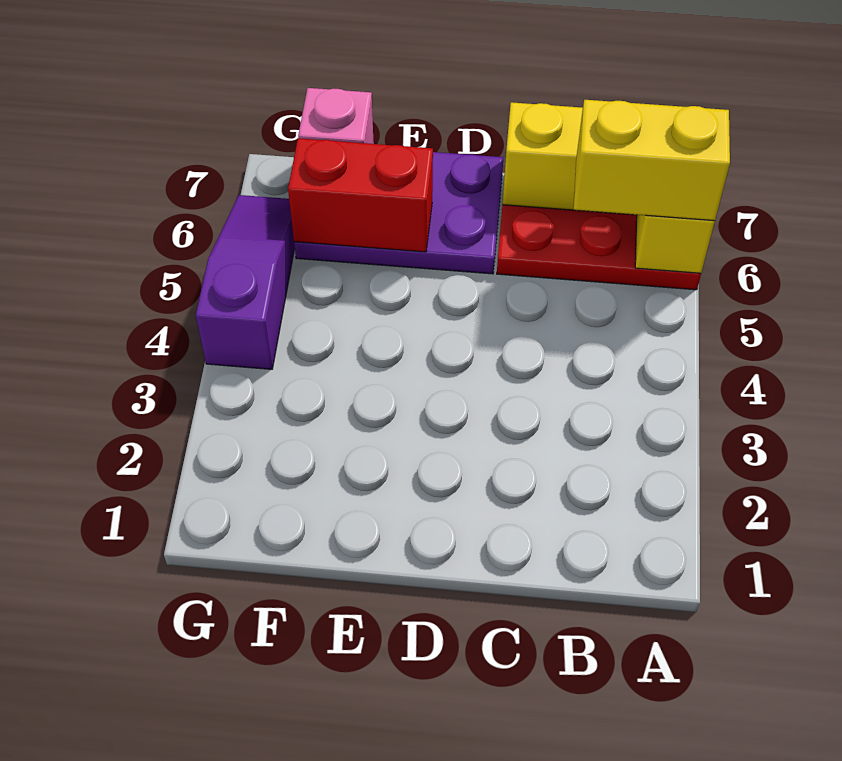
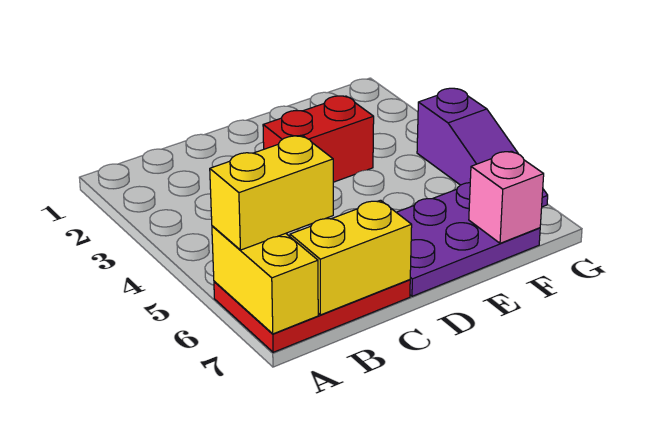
red brick E6:F6 level 2 -> red brick D3:E3 level 1

